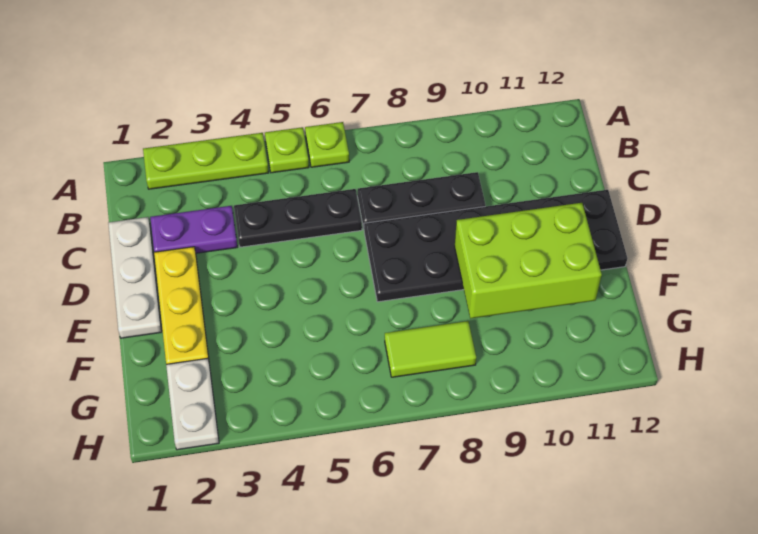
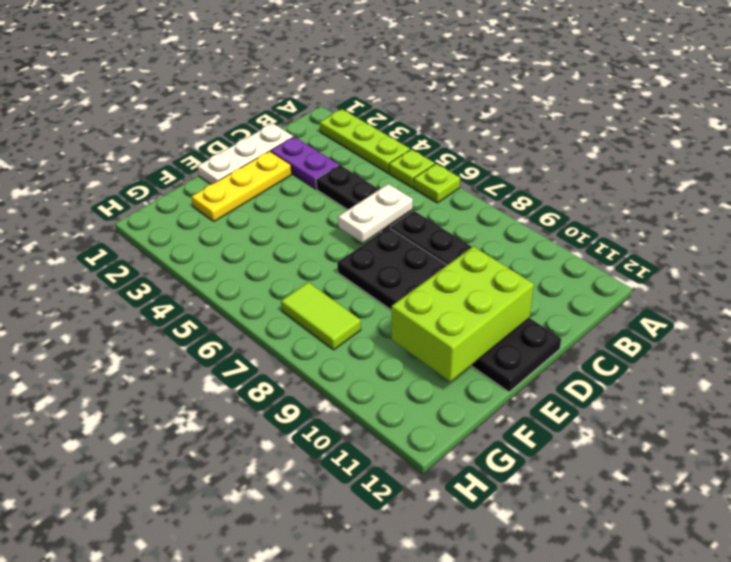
lime brick E9:F11 level 2 -> lime brick D10:F11 level 2
white plate G2:H2 level 1 -> white plate C6:D6 level 2

